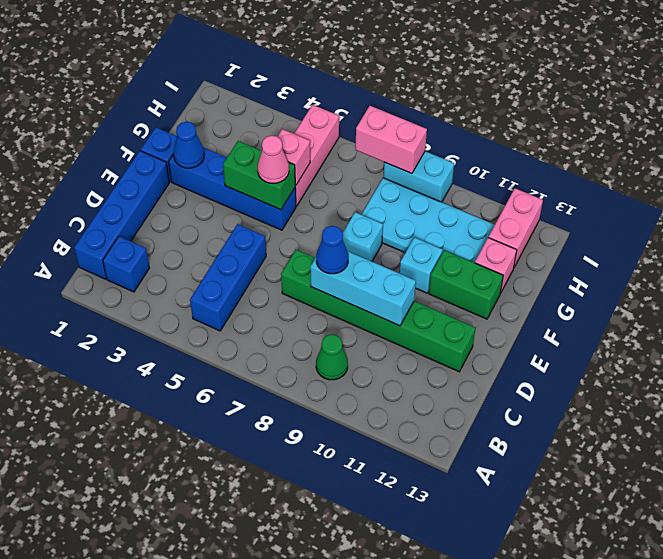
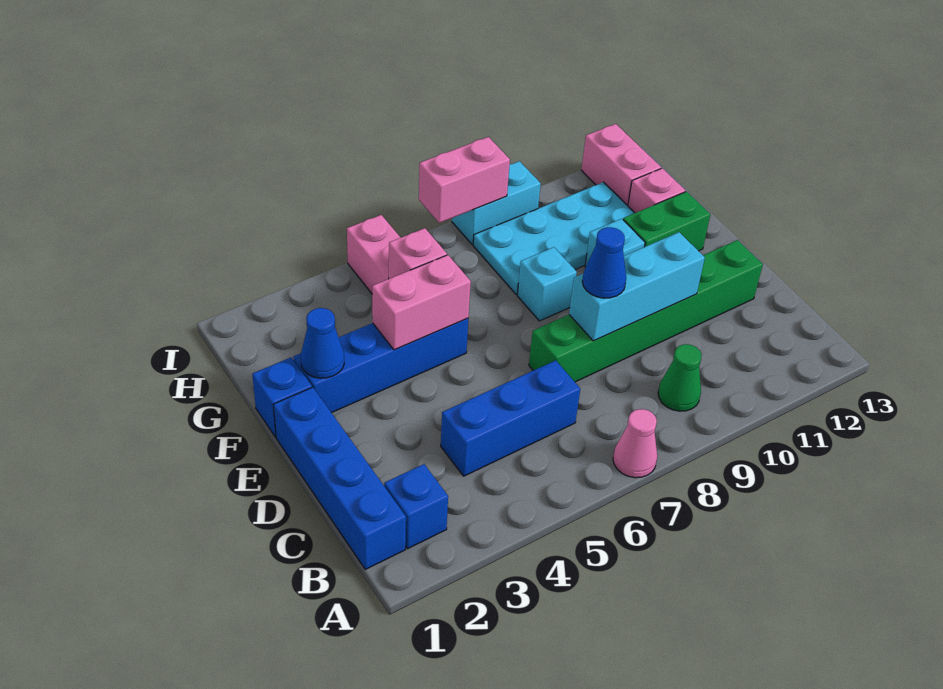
blue brick B5:D5 level 1 -> blue brick C4:C6 level 1
green brick F4:F5 level 2 -> pink brick F4:F5 level 2
pink cone F5 level 3 -> pink cone A7 level 1

